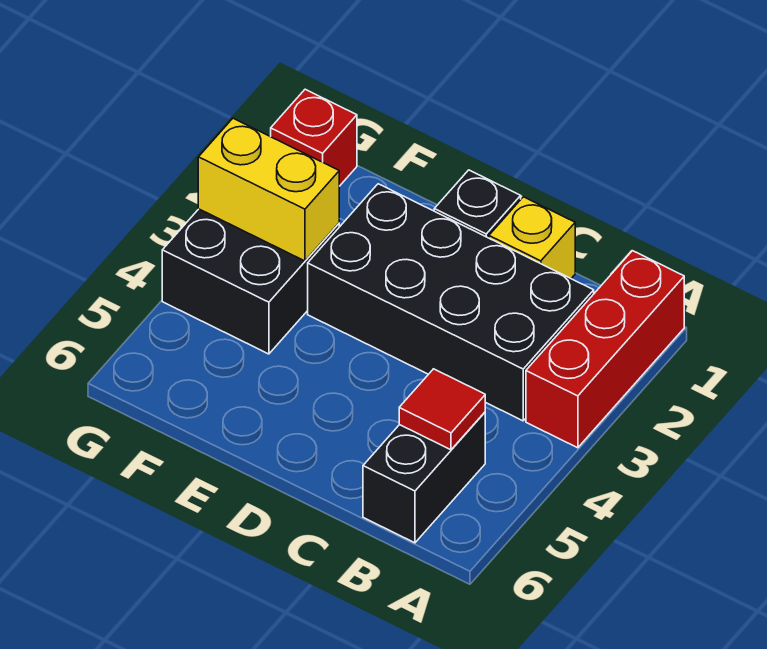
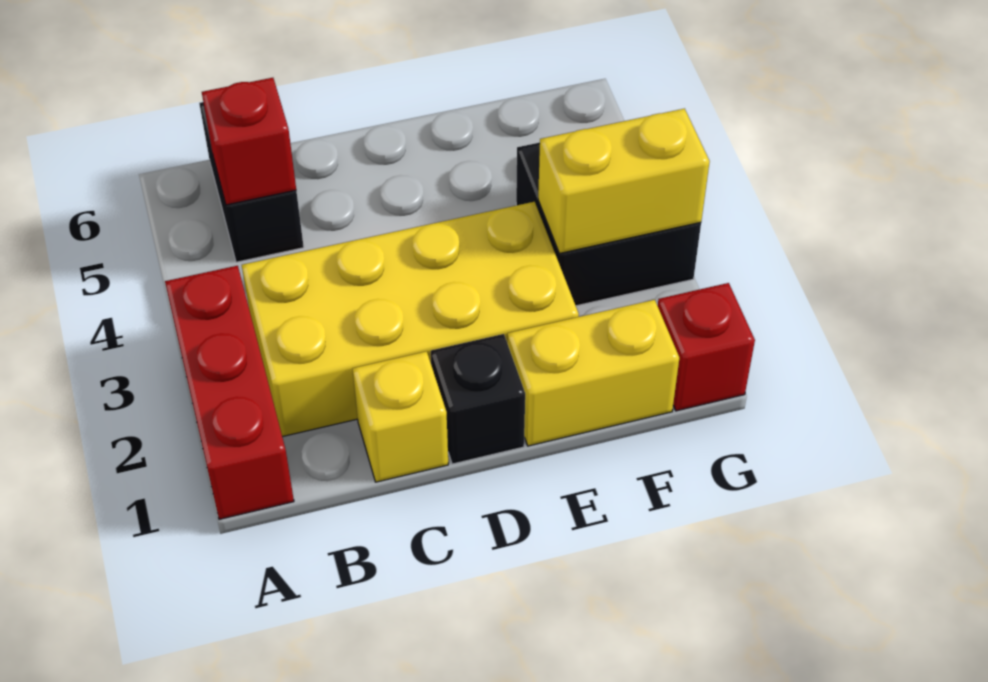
black brick B2:E3 level 1 -> yellow brick B2:E3 level 1
red tile B5 level 2 -> red brick B5 level 2
none -> yellow brick E1:F1 level 1

